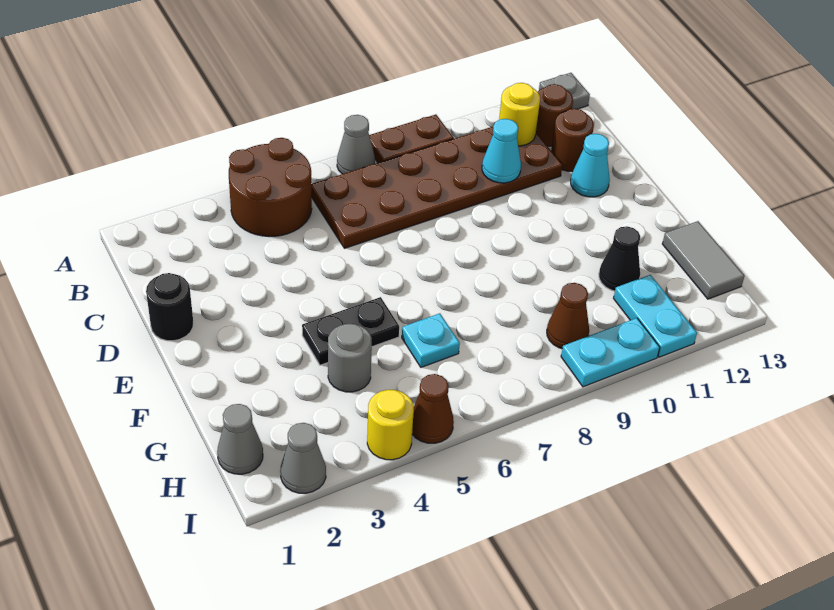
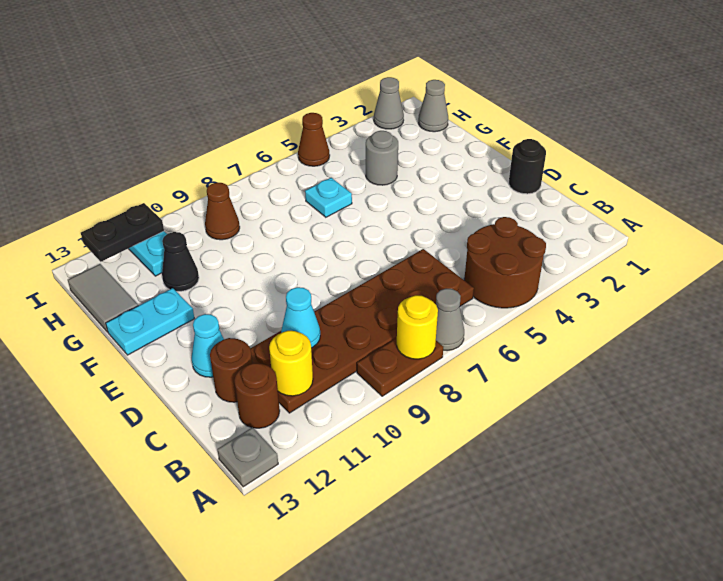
black plate F4:F5 level 1 -> black plate I11:I12 level 2
yellow round brick I4 level 1 -> yellow round brick A8 level 2
cyan plate I9:I10 level 1 -> cyan plate F12:F13 level 1

